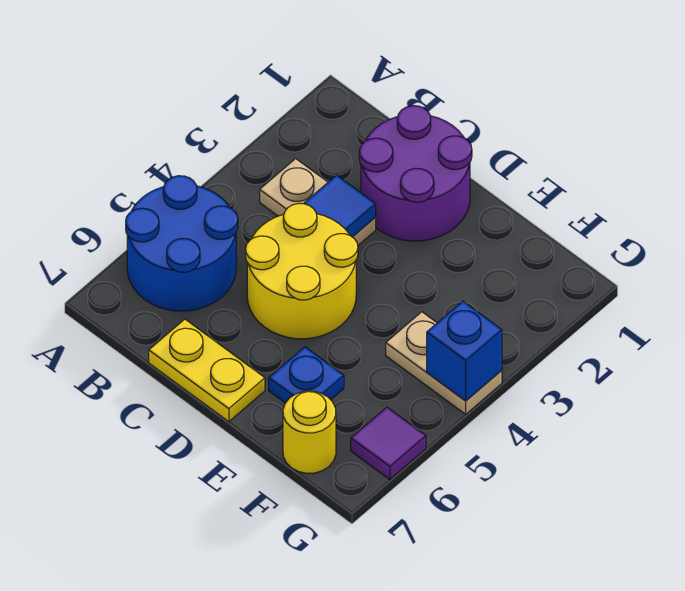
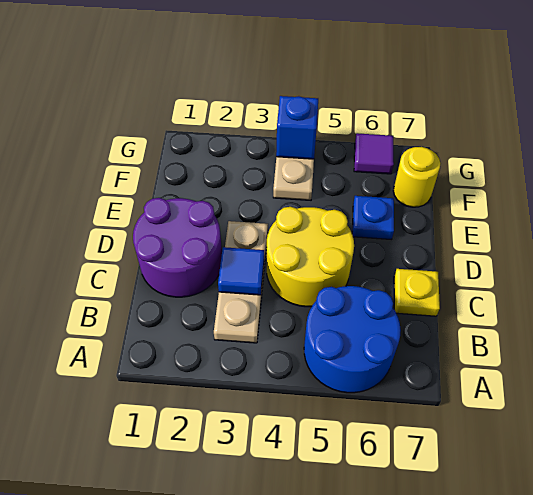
tan plate B3:C3 level 1 -> tan plate B3:D3 level 1
yellow plate C7:D7 level 1 -> yellow plate C7 level 1

